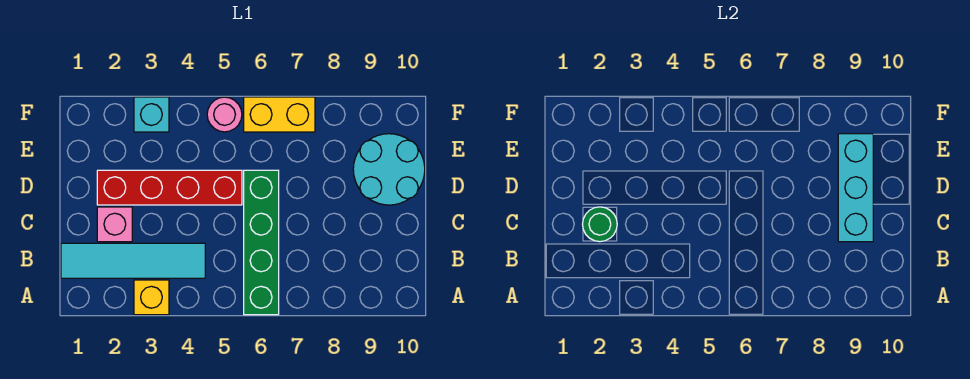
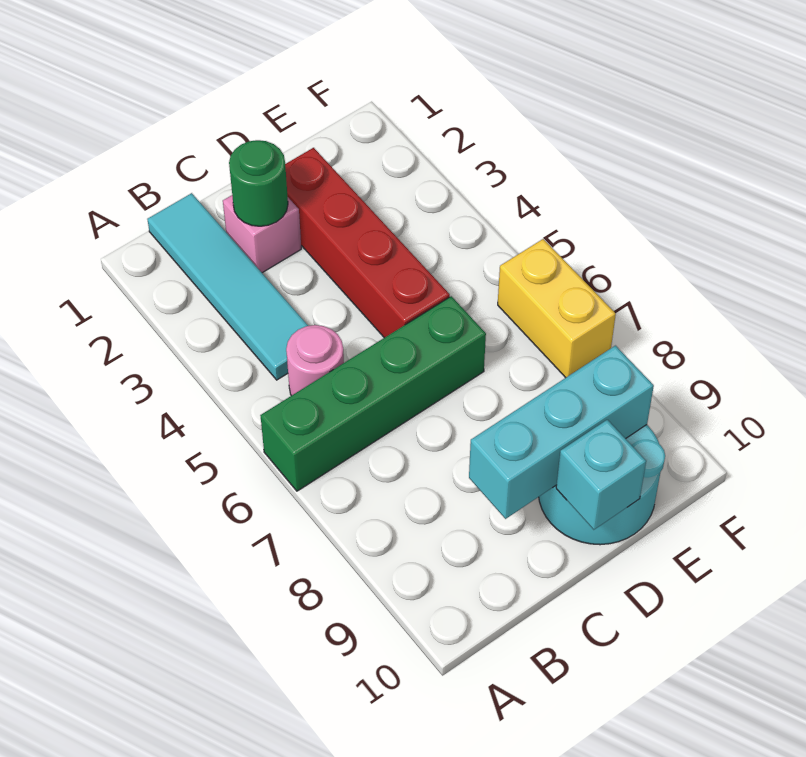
yellow brick A3 level 1 -> none
cyan brick F3 level 1 -> cyan brick D10 level 2
pink round brick F5 level 1 -> pink round brick B5 level 1

